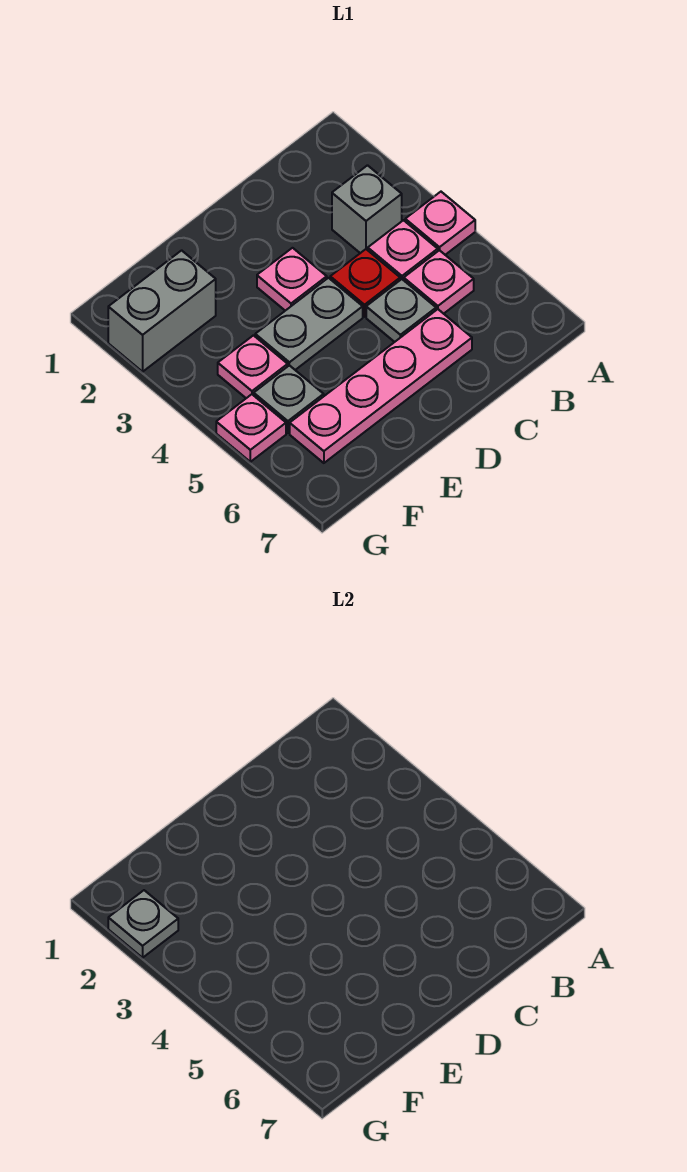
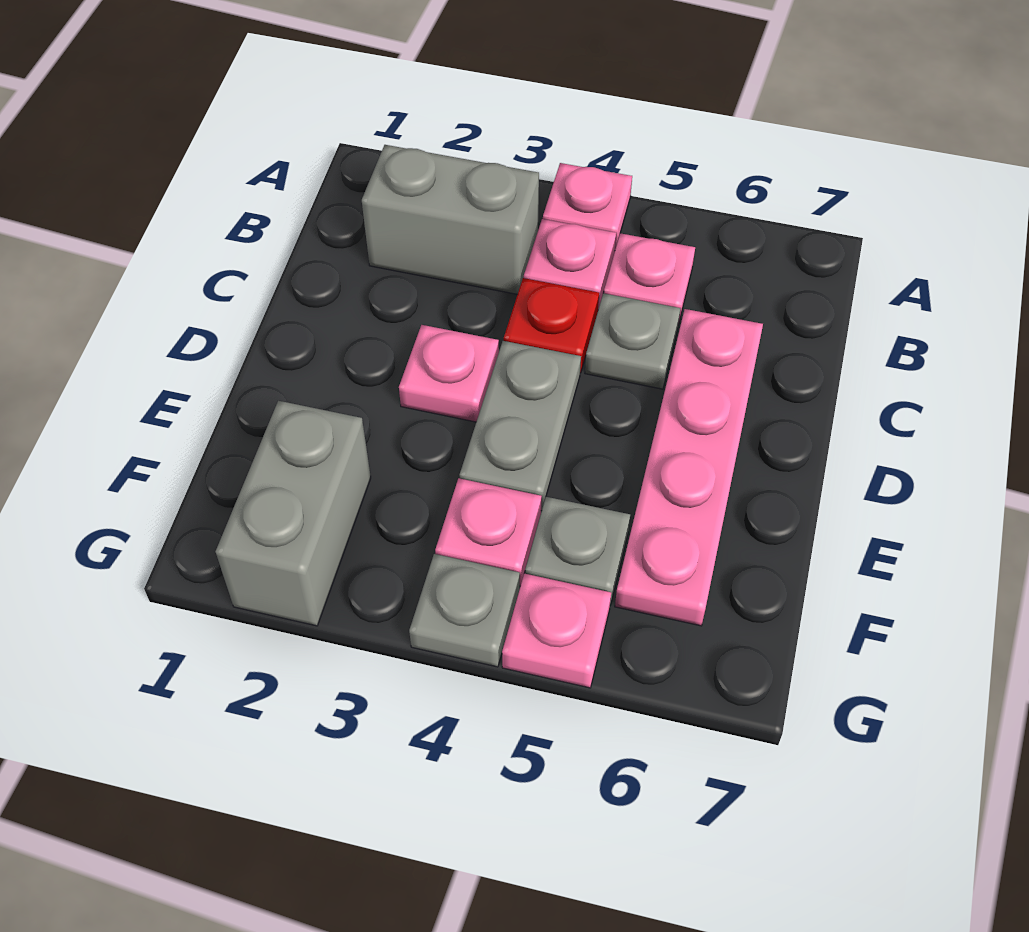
grey brick B3 level 1 -> grey brick B2:B3 level 1
grey plate G2 level 2 -> grey plate G4 level 1

